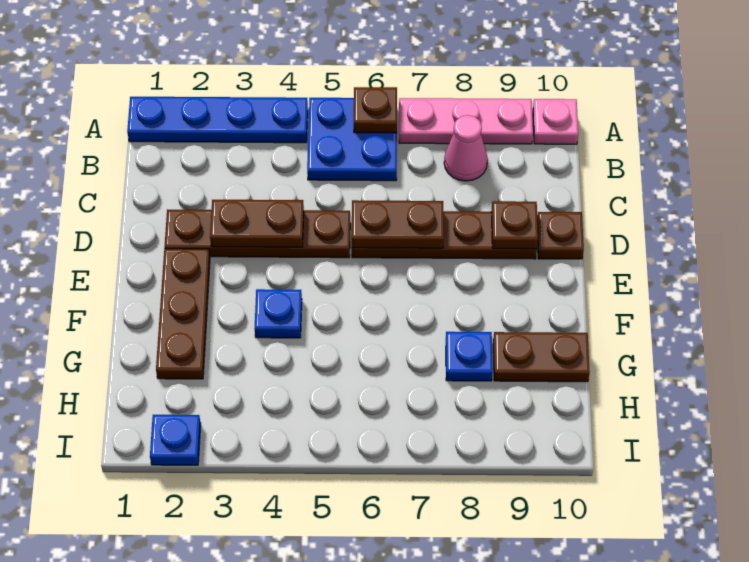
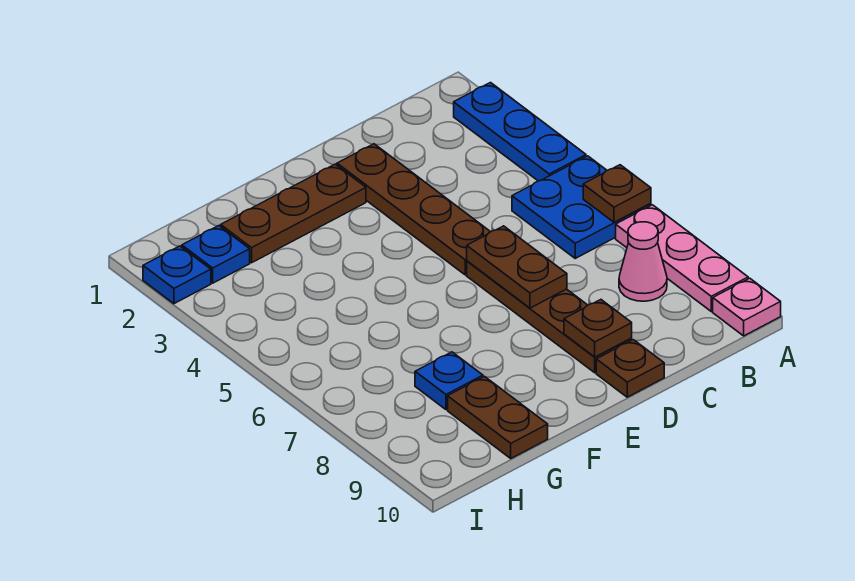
blue plate A1:A4 level 1 -> blue plate A2:A4 level 1
brown plate D3:D4 level 2 -> none
blue plate F4 level 1 -> blue plate H2 level 1

